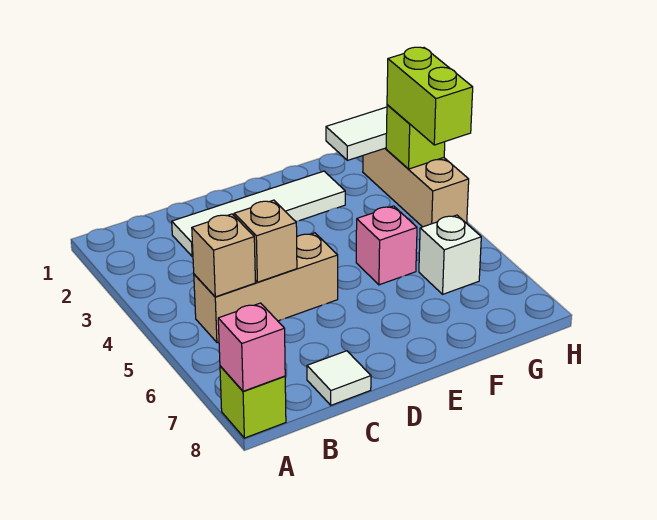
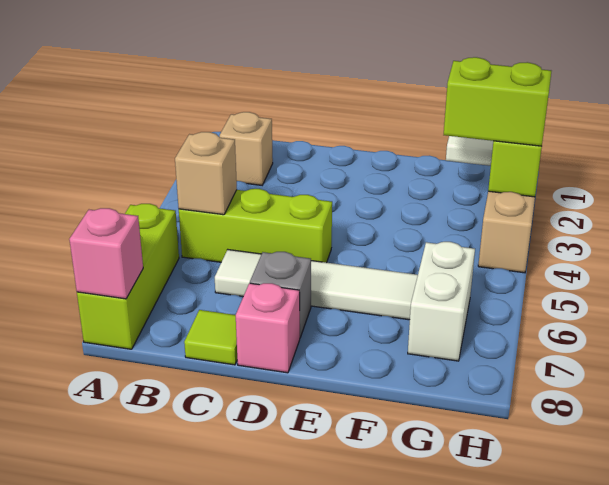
lime brick A8 level 1 -> lime brick A6:A8 level 1
tan brick B5:D5 level 1 -> lime brick B5:D5 level 1
white tile C2:F2 level 1 -> white tile C6:F6 level 1
tan brick C5 level 2 -> tan brick B2 level 1
white tile C8 level 1 -> lime tile C8 level 1
none -> grey brick D7 level 1
pink brick F5 level 1 -> pink brick D8 level 1
white brick G6 level 1 -> white brick G6:G7 level 1
lime brick H3:H4 level 3 -> lime brick G3:H3 level 3

